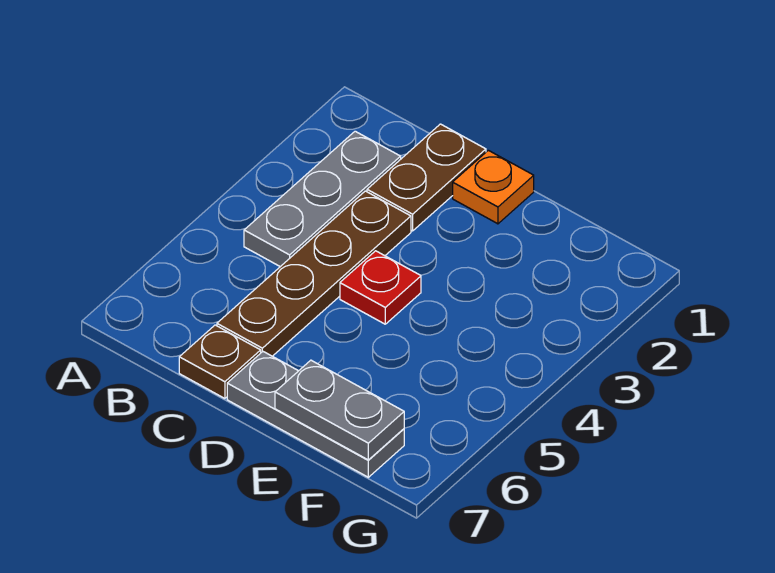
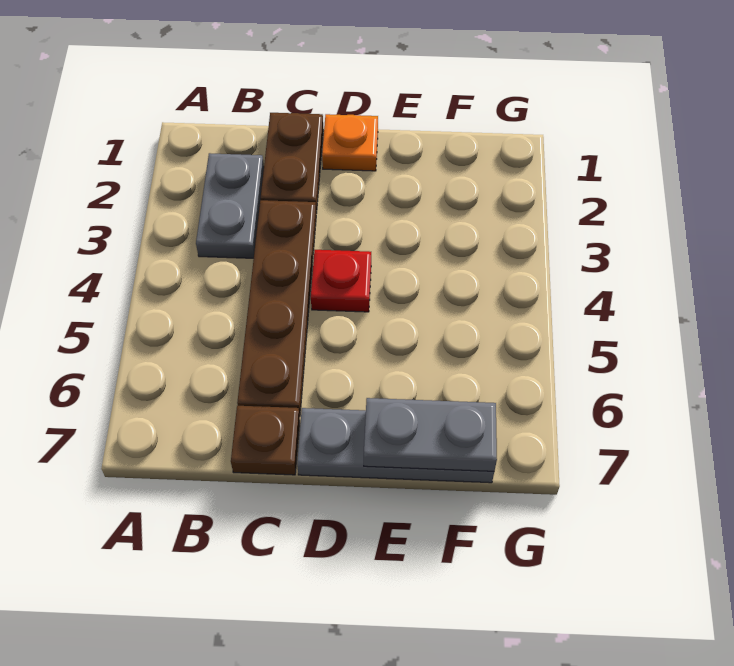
grey plate B2:B4 level 1 -> grey plate B2:B3 level 1

